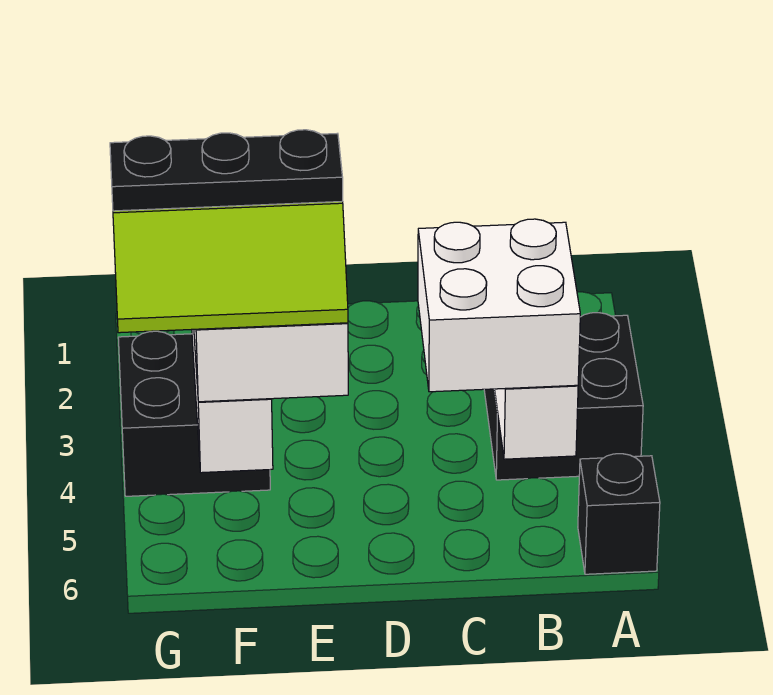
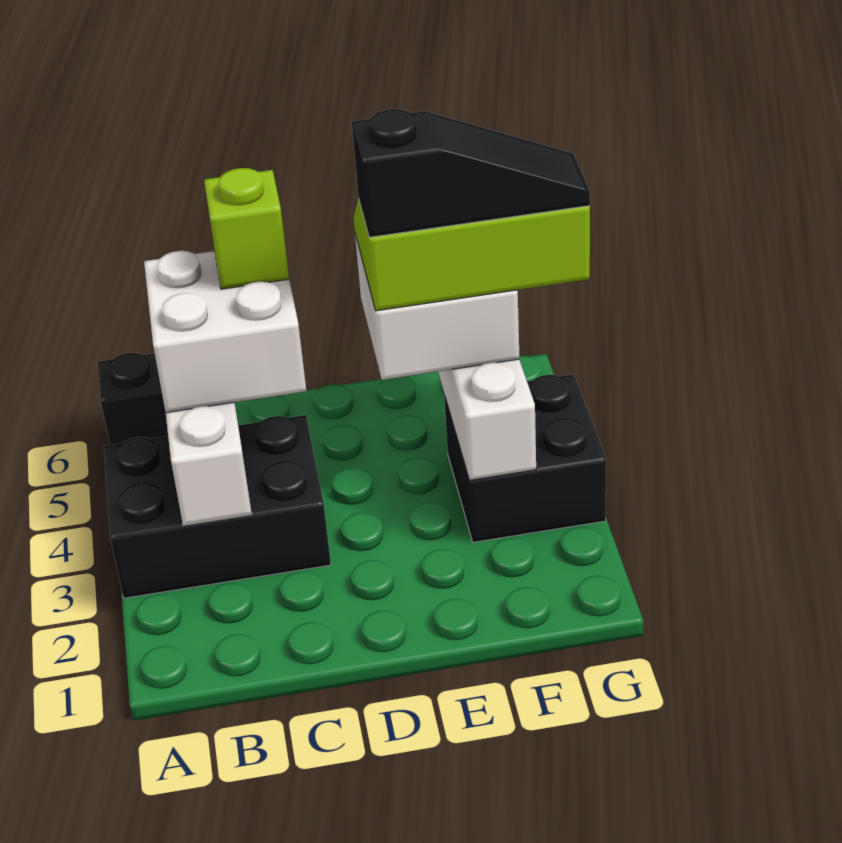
black brick A3:B4 level 1 -> black brick A3:C4 level 1
none -> lime brick C5 level 4
black plate E4:G4 level 5 -> black slope E4:G4 level 5 top E

